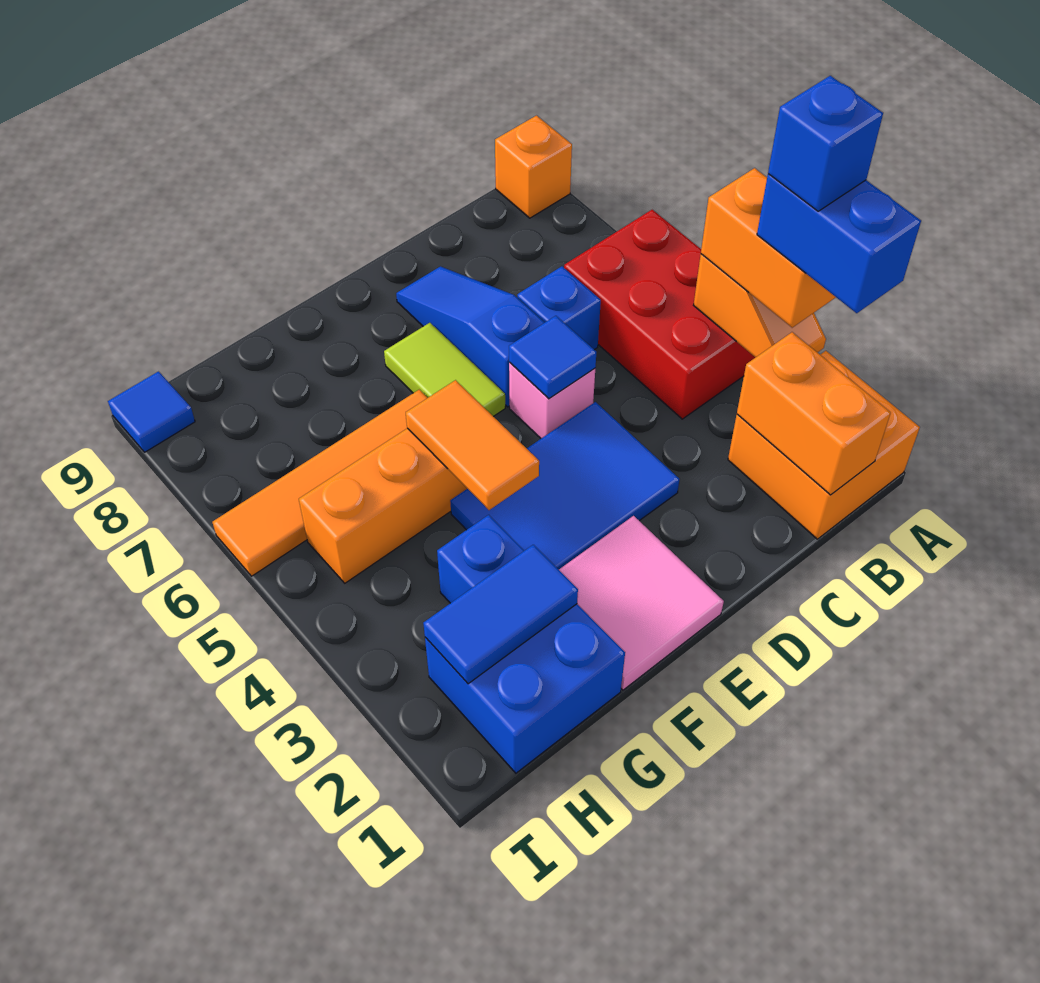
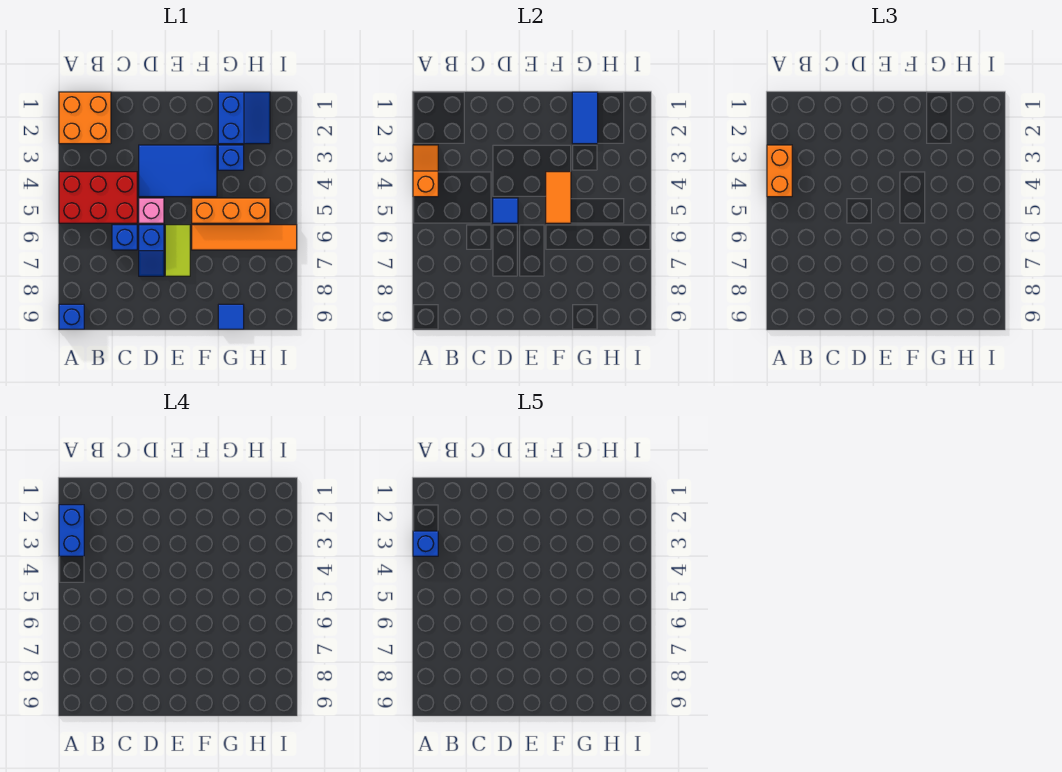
red brick A4:B6 level 1 -> red brick A4:C5 level 1
orange brick A9 level 1 -> blue brick A9 level 1
orange brick B1:B2 level 2 -> none
blue slope D6:D8 level 1 top 6 -> blue slope D6:D7 level 1 top 6
pink tile E1:F2 level 1 -> none
blue brick G1:H2 level 1 -> blue slope G1:H2 level 1 top G
blue tile G2:H2 level 2 -> blue tile G1:G2 level 2
blue tile I9 level 1 -> blue tile G9 level 1

